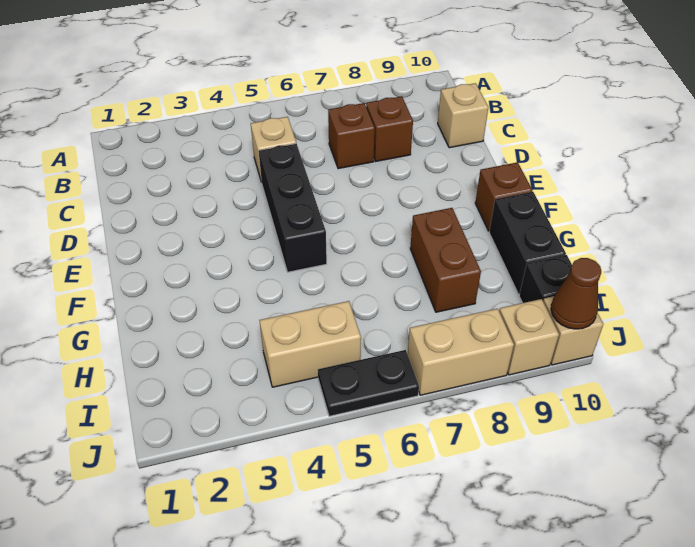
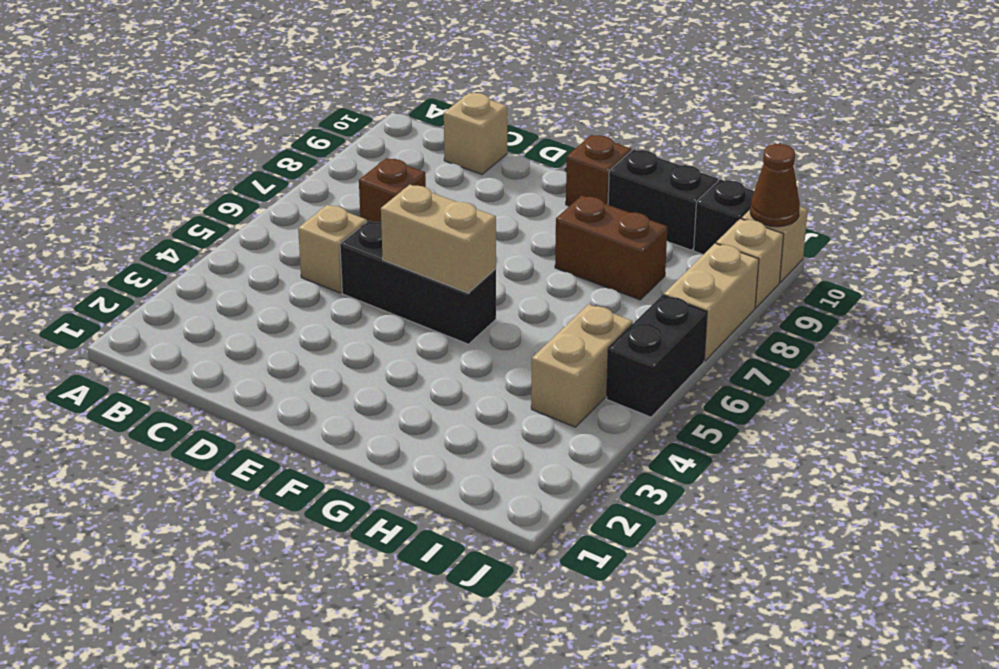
brown brick C8 level 1 -> none
none -> tan brick E5:F5 level 2
black plate J5:J6 level 1 -> black brick J5:J6 level 1

